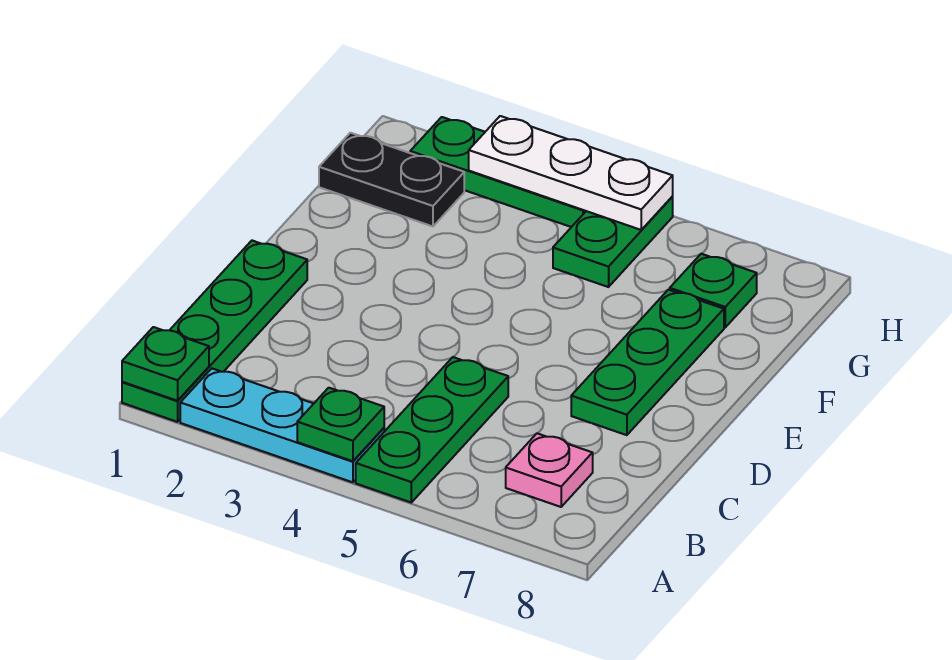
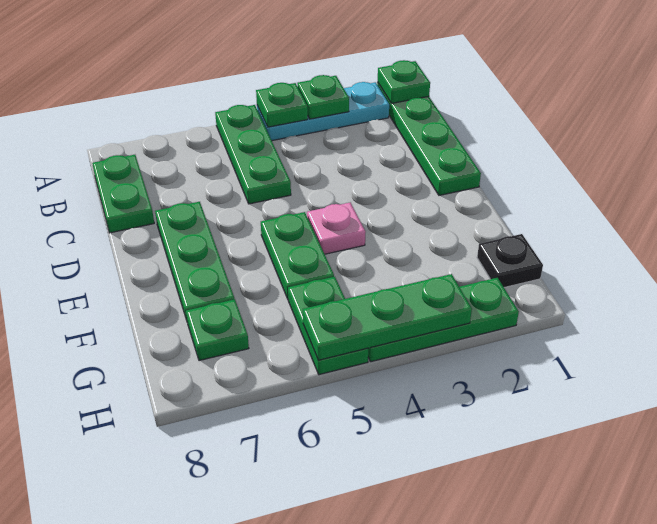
none -> green plate A3 level 2
pink plate B7 level 1 -> pink plate E4 level 1
none -> green plate B8:C8 level 1
none -> green plate E5:F5 level 1
black plate G1:G2 level 1 -> black plate G1 level 1
white plate H3:H5 level 2 -> green plate H3:H5 level 2

